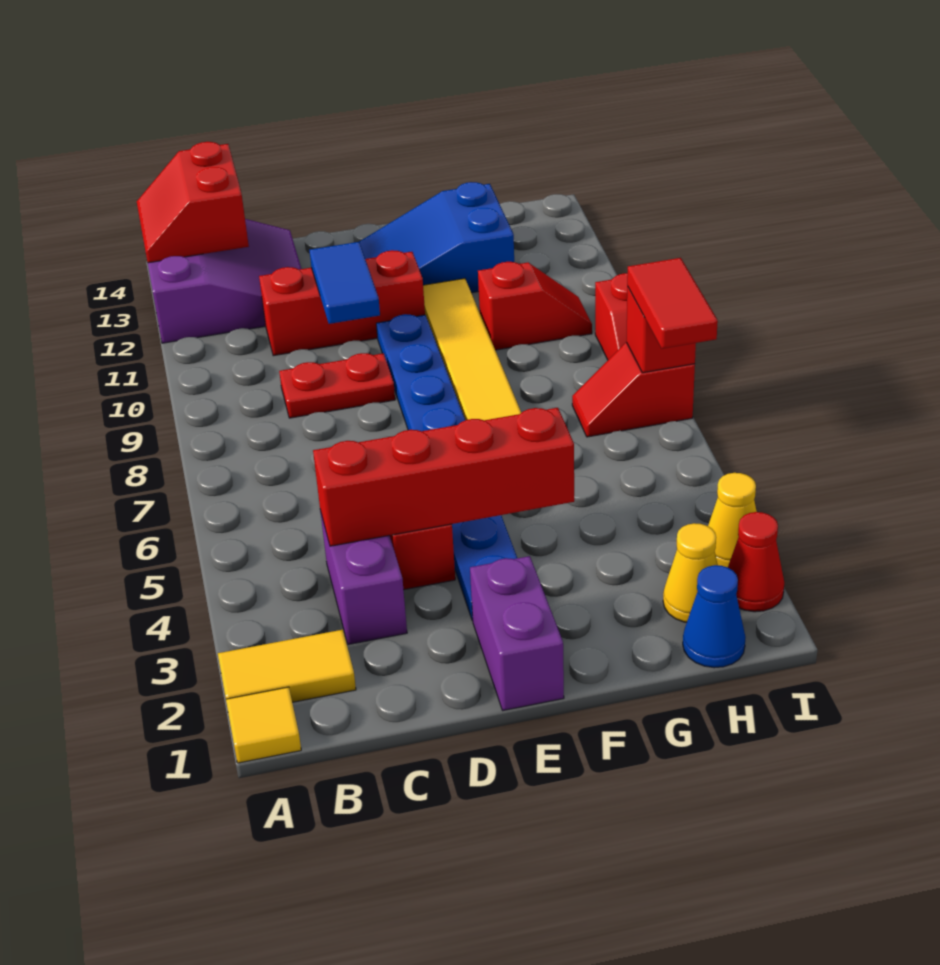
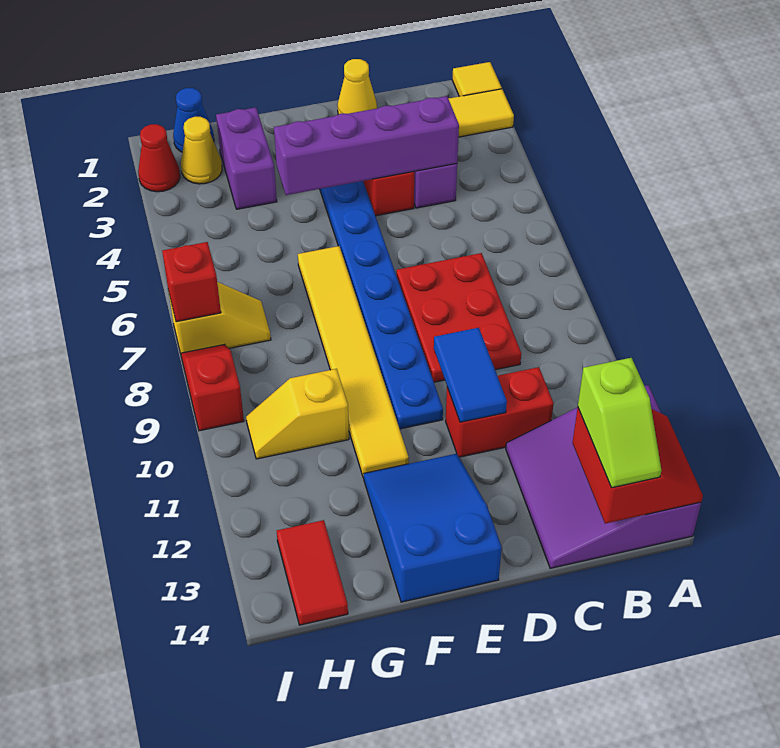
none -> lime slope B13:B14 level 3 top 13
red brick C4:F4 level 2 -> purple brick C4:F4 level 2
red plate C9:D9 level 1 -> red plate C7:D9 level 1
red brick C11:E11 level 1 -> red brick C11:D11 level 1
purple brick E1:E2 level 1 -> purple brick G2:G3 level 1
blue slope E12:G13 level 1 top G -> blue slope E12:F14 level 1 top 14
red slope G10:H10 level 1 top G -> yellow slope G10:H10 level 1 top G
red slope H7:I7 level 1 top I -> yellow slope H7:I7 level 1 top I
yellow cone I3 level 1 -> yellow cone D1 level 1
red tile I6:I7 level 3 -> red tile H13:H14 level 1

